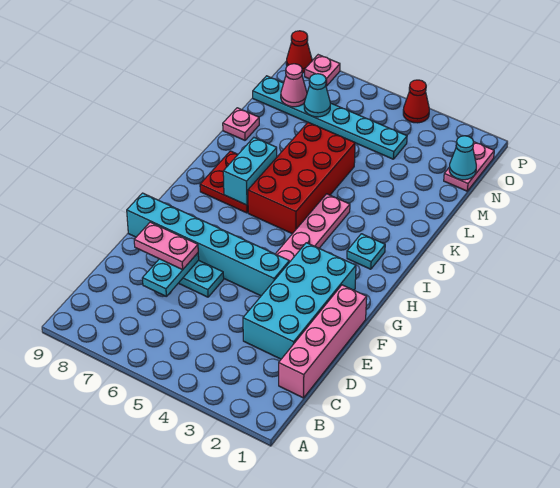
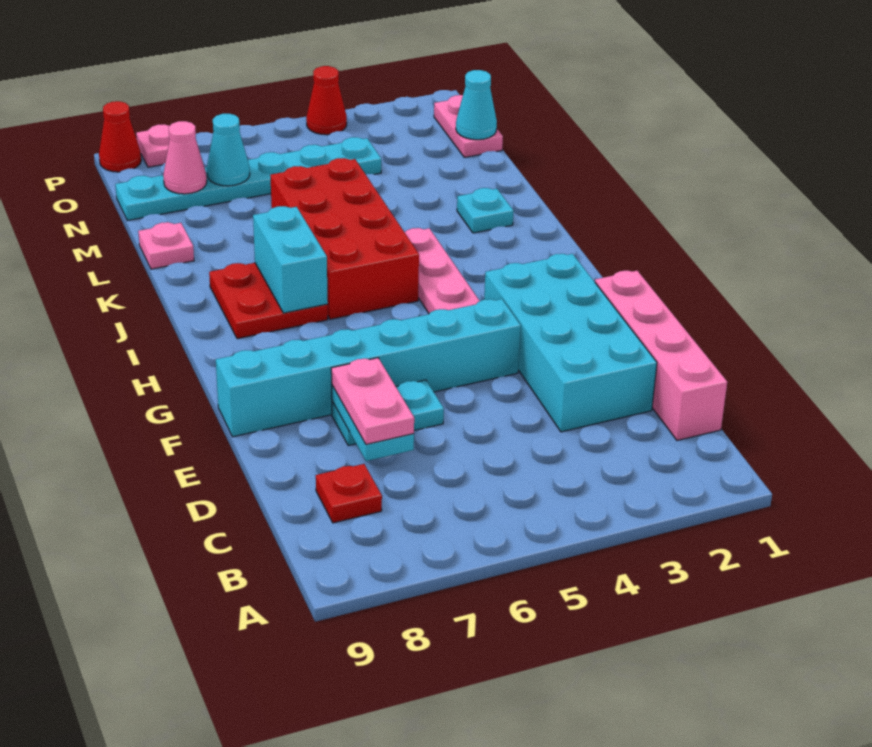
none -> red plate C8 level 1
pink plate E7:E8 level 3 -> pink plate D7:E7 level 3
cyan plate I2 level 1 -> cyan plate K2 level 1

